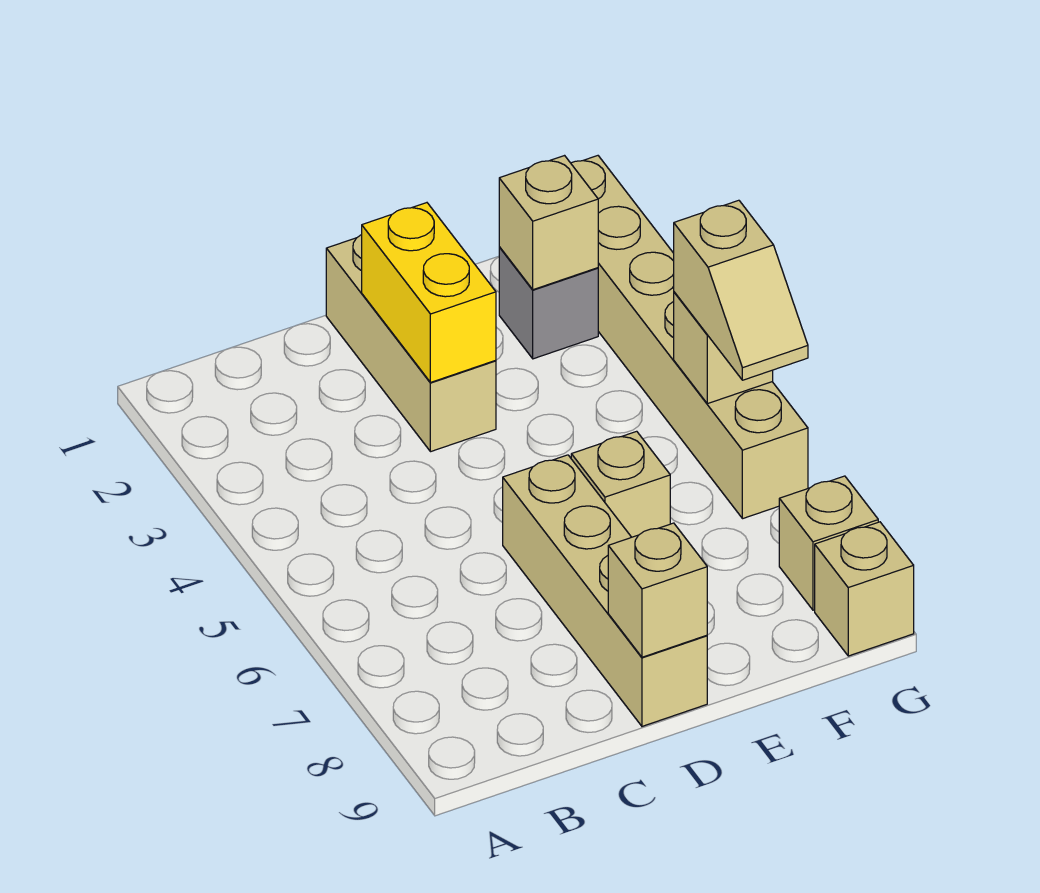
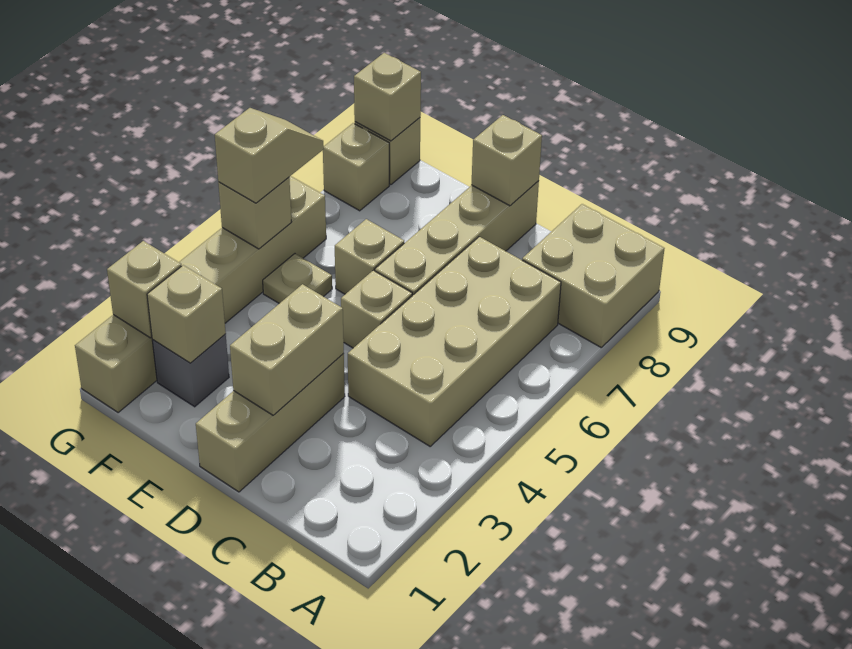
none -> tan brick A8:B9 level 1
none -> tan brick B4:C7 level 1
yellow brick D2:D3 level 2 -> tan brick D2:D3 level 2
none -> tan brick D5 level 1
none -> tan plate F5 level 1
none -> tan brick G2 level 2
none -> tan brick G9 level 2

